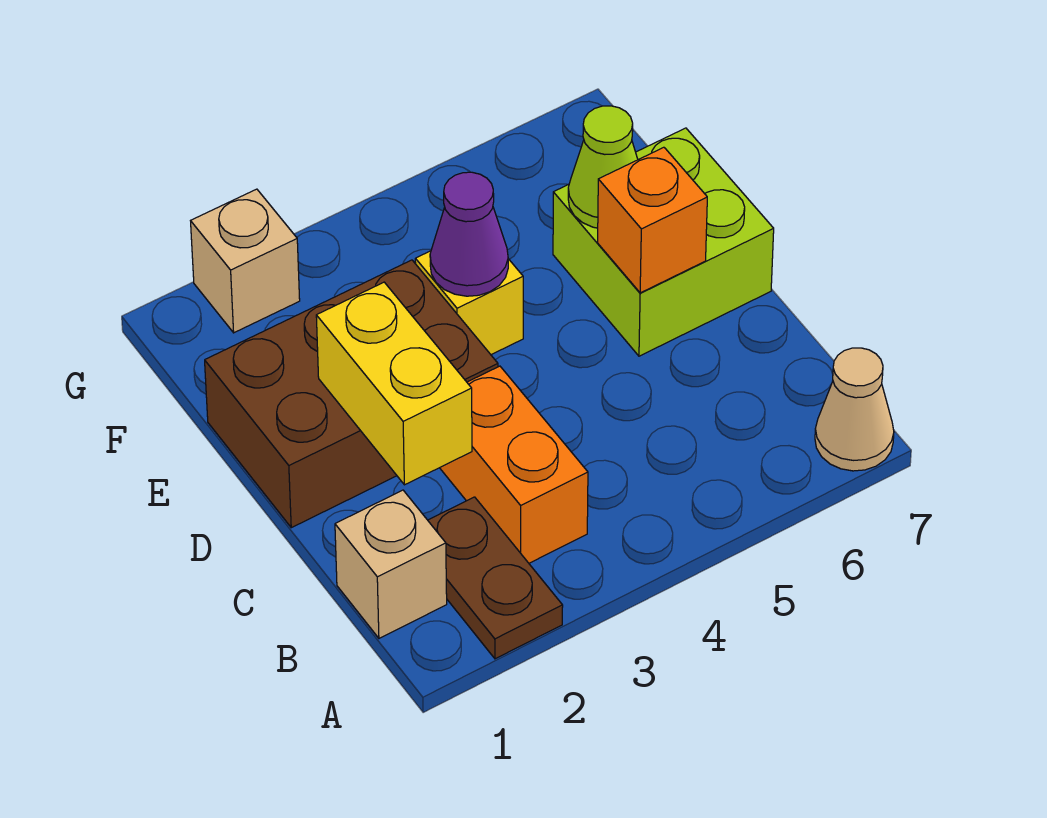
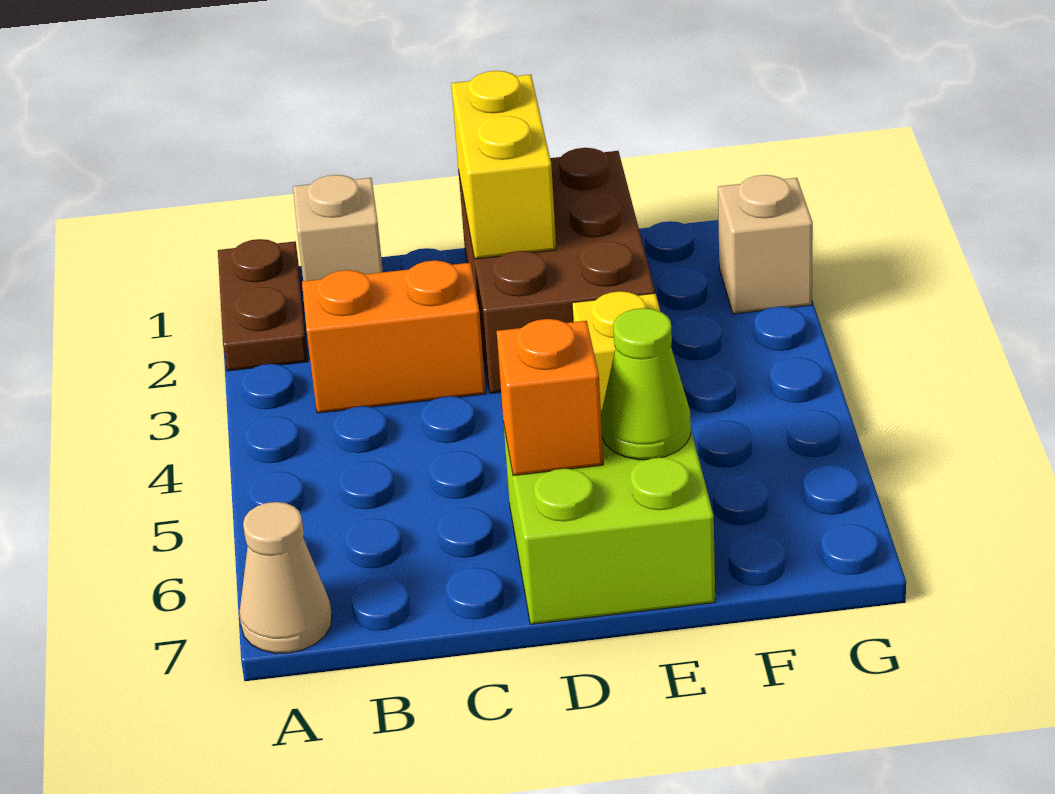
brown plate A2:B2 level 1 -> brown plate A1:A2 level 1
yellow brick C2:D2 level 2 -> yellow brick D1:D2 level 2
purple cone E4 level 2 -> none

